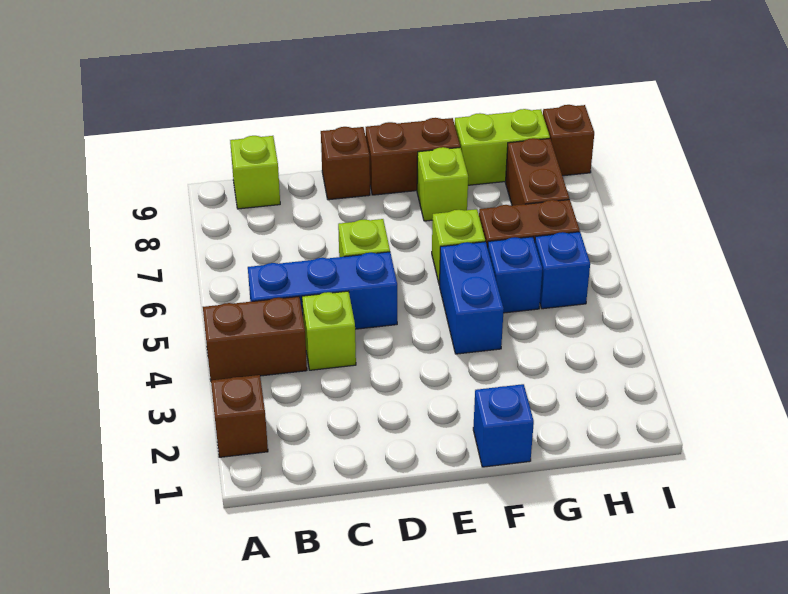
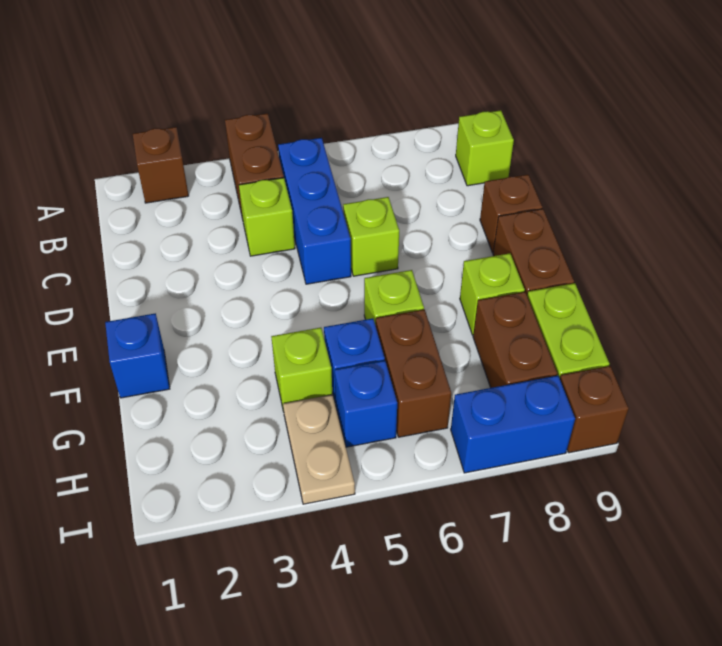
blue brick F4:F5 level 1 -> blue brick I7:I8 level 1
none -> lime brick G4 level 1
none -> tan plate H4:I4 level 1
brown brick H7:H8 level 1 -> brown brick G8:H8 level 1

